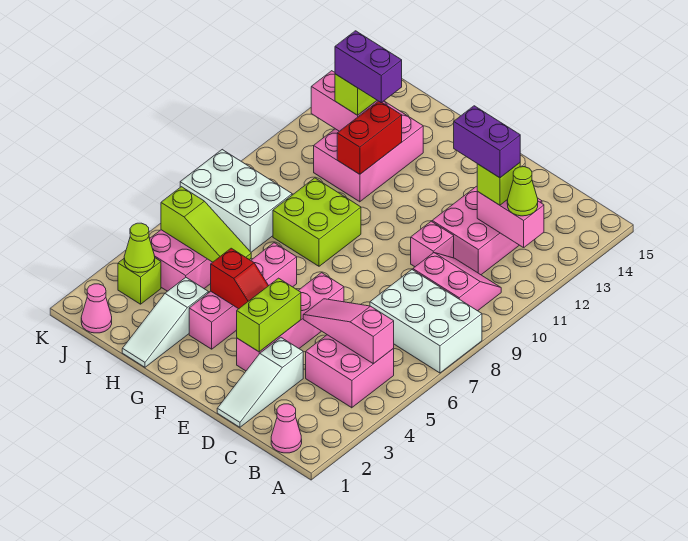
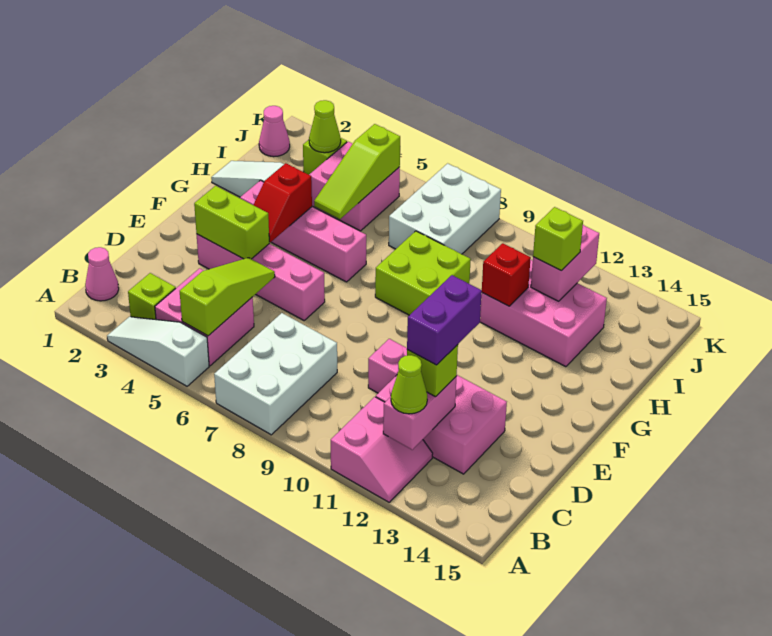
none -> lime brick B3 level 1
pink slope B5:D5 level 2 top B -> lime slope B5:D5 level 2 top B
pink slope B9:C10 level 1 top 9 -> pink slope A11:B12 level 1 top 11
white slope D1:D3 level 1 top 3 -> white slope A3:A5 level 1 top 5
red brick H11:H12 level 2 -> red brick H11 level 2
purple brick H12:I12 level 4 -> none

